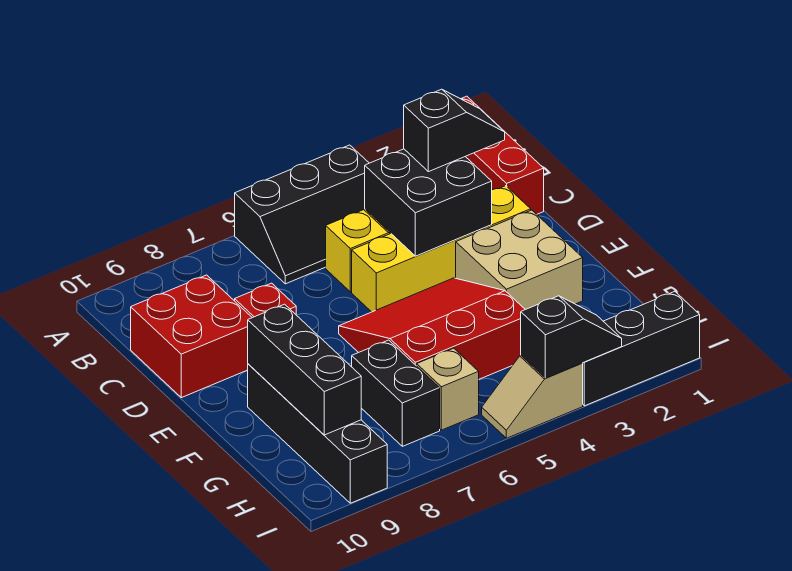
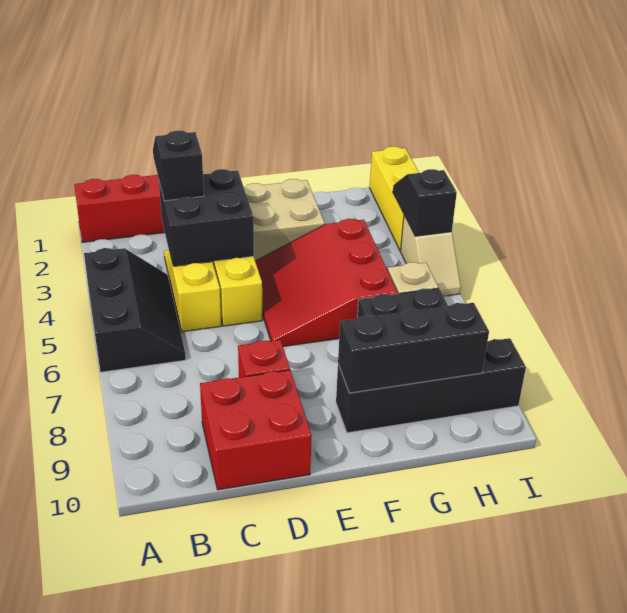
black brick I1:I3 level 1 -> yellow brick I1:I3 level 1

